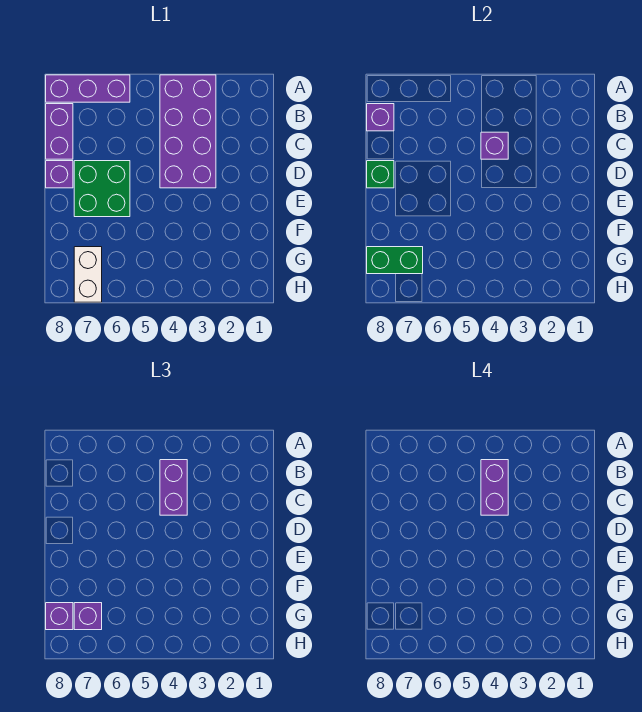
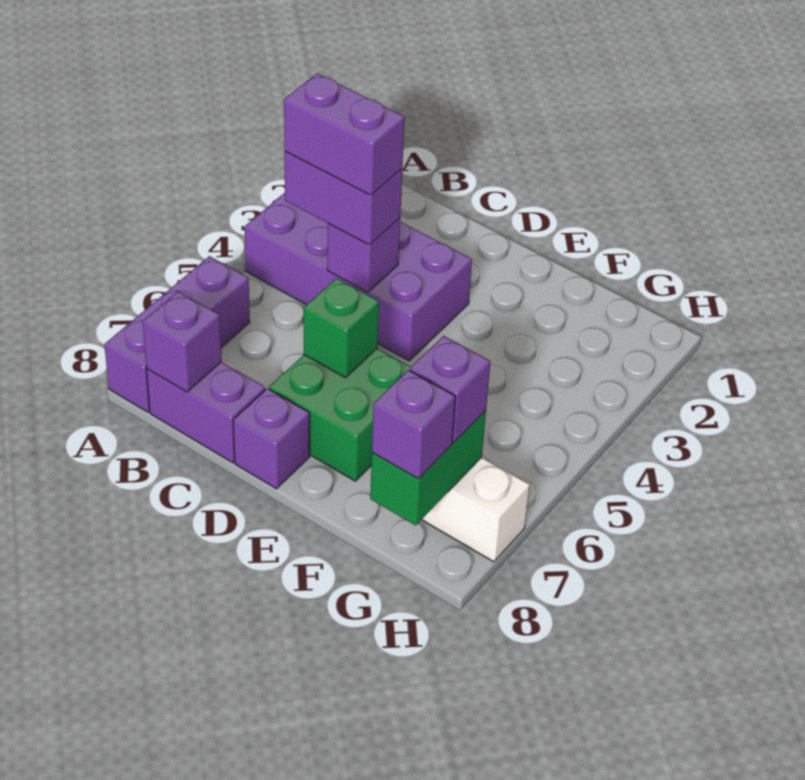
green brick D8 level 2 -> green brick D6 level 2

